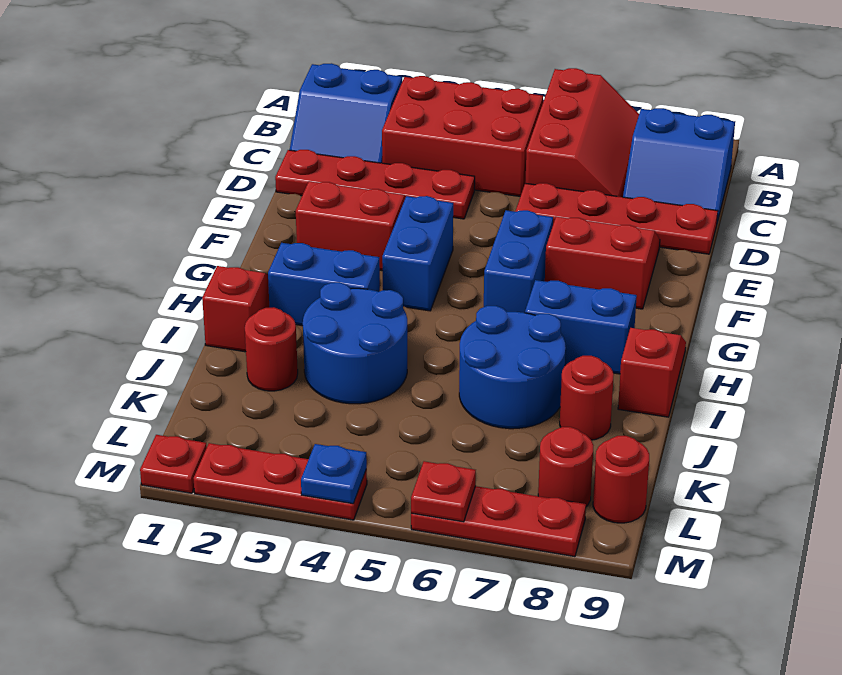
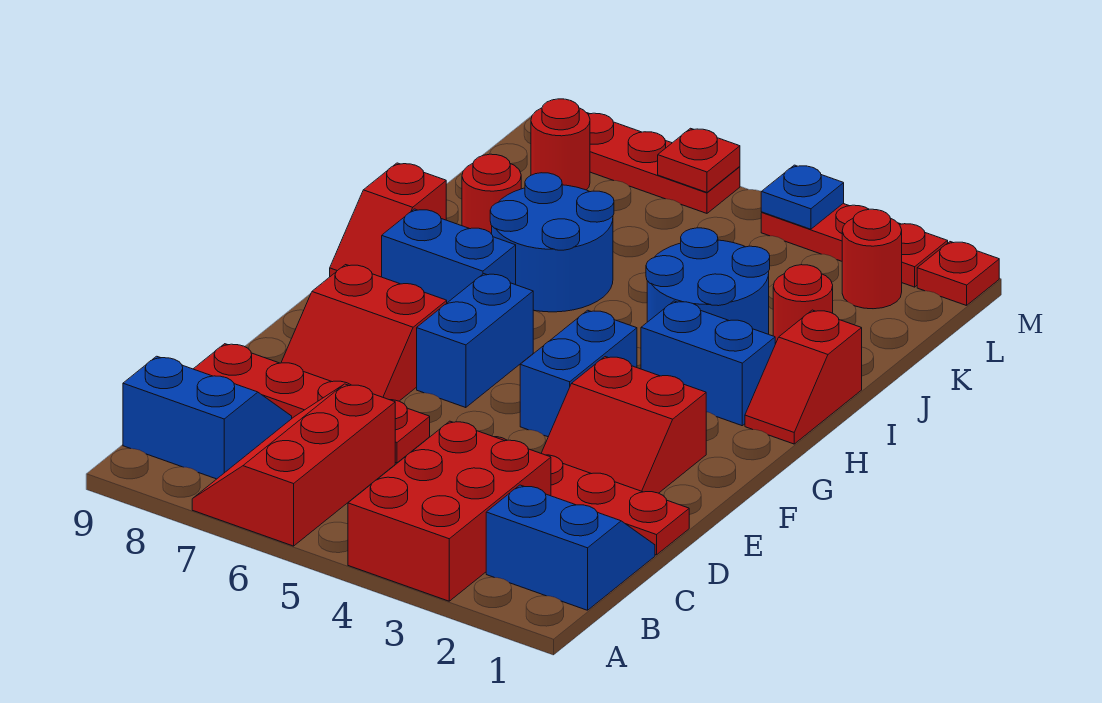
red brick B3:C5 level 1 -> red brick A3:C4 level 1
red round brick L9 level 1 -> red round brick L2 level 1

